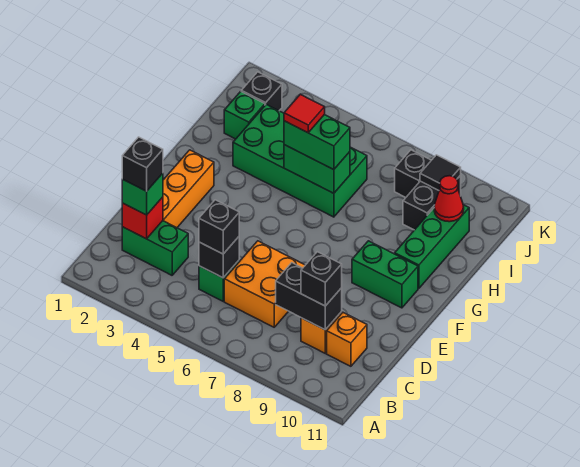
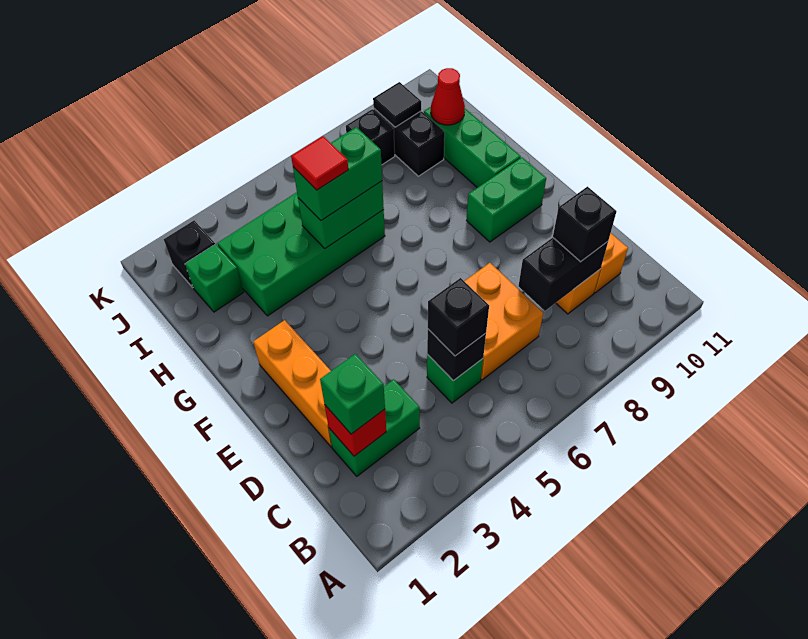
black brick C2 level 4 -> none

